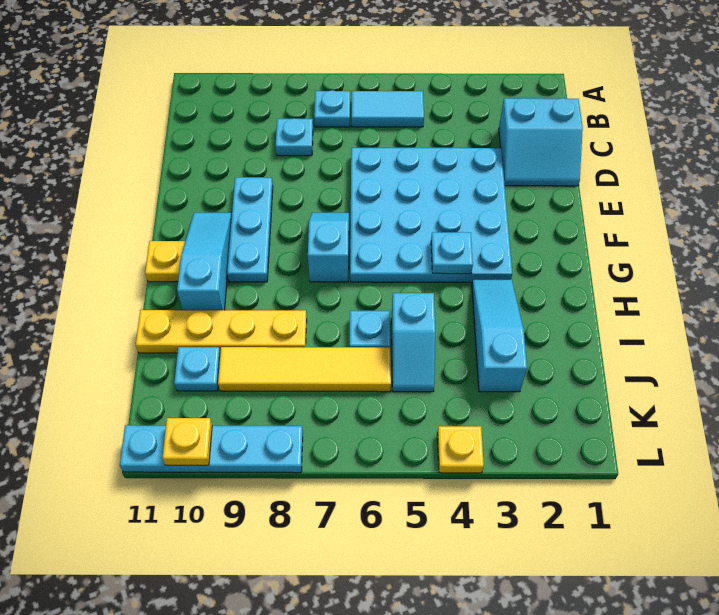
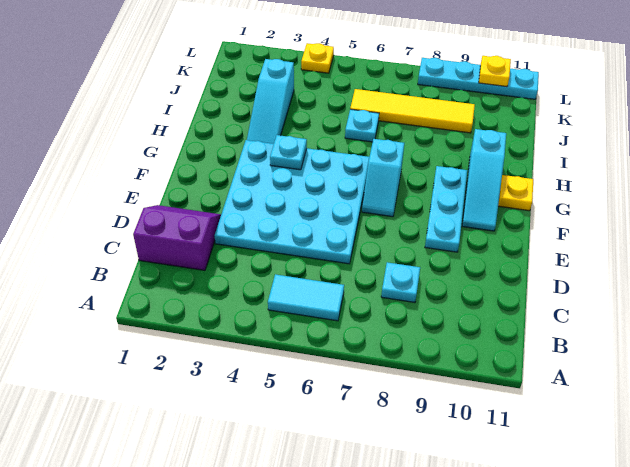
cyan plate B7 level 1 -> none
cyan slope C1:D2 level 1 top C -> purple slope C1:D2 level 1 top C
cyan slope I5:J5 level 1 top I -> none
yellow plate I8:I11 level 1 -> none
cyan plate J10 level 1 -> none

